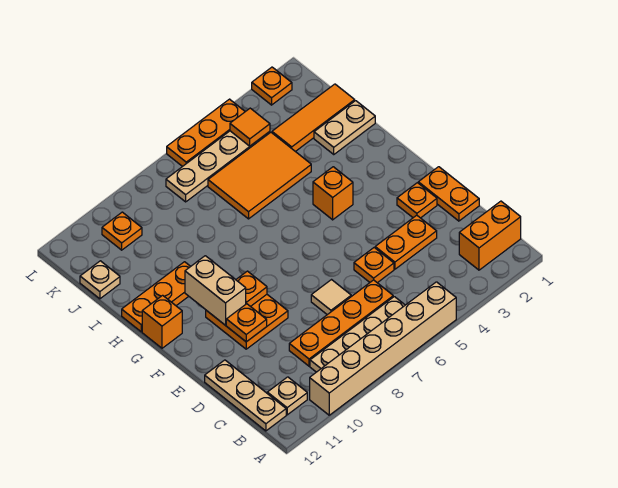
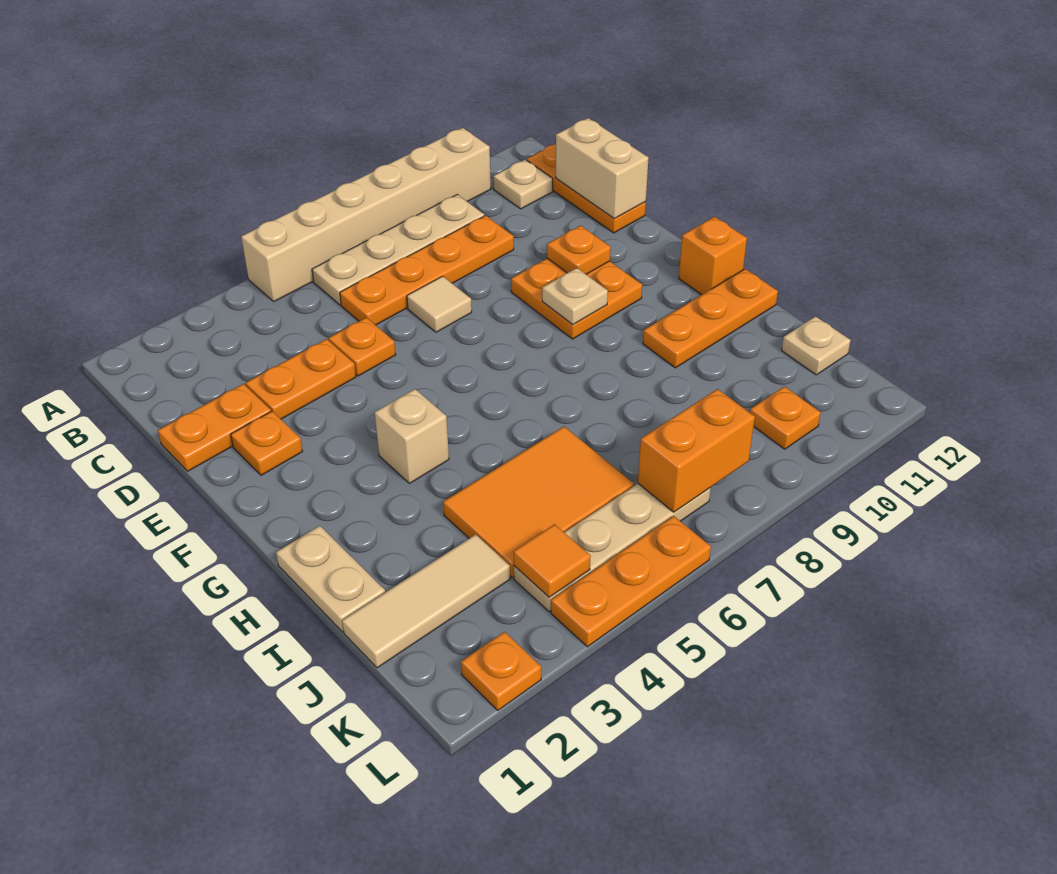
orange brick B1:B2 level 1 -> orange brick K7:K8 level 2
tan plate B12:D12 level 1 -> orange plate B12:D12 level 1
orange plate D1:E1 level 1 -> orange plate D1:D2 level 1
orange plate F9 level 2 -> tan plate F9 level 2
tan brick F10:G10 level 2 -> tan brick C12:D12 level 2
orange brick G4 level 1 -> tan brick G4 level 1
tan plate I1:I2 level 1 -> tan plate H1:I1 level 1
orange tile J1:J3 level 1 -> tan tile J1:J3 level 1

